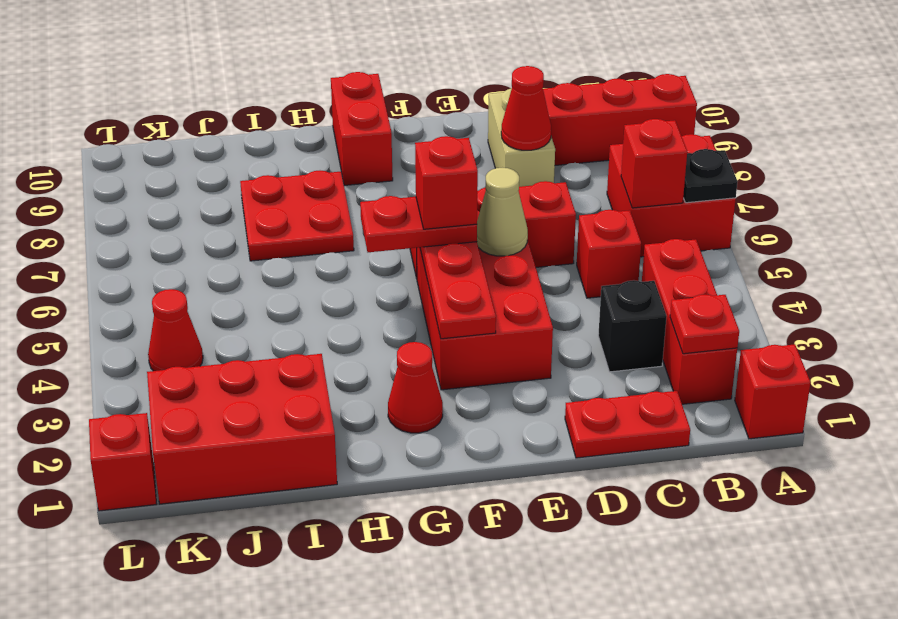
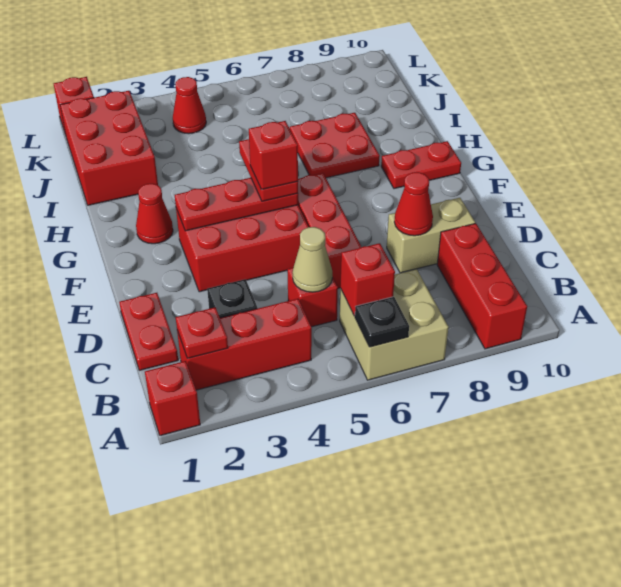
red brick A6:B7 level 1 -> tan brick A6:B7 level 1
tan cone E5 level 2 -> tan cone C5 level 2
red brick G9:G10 level 1 -> red plate G9:G10 level 1

